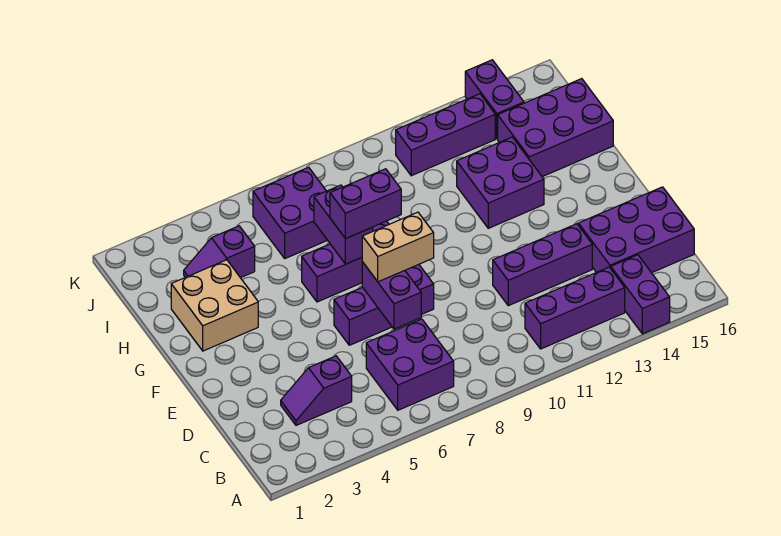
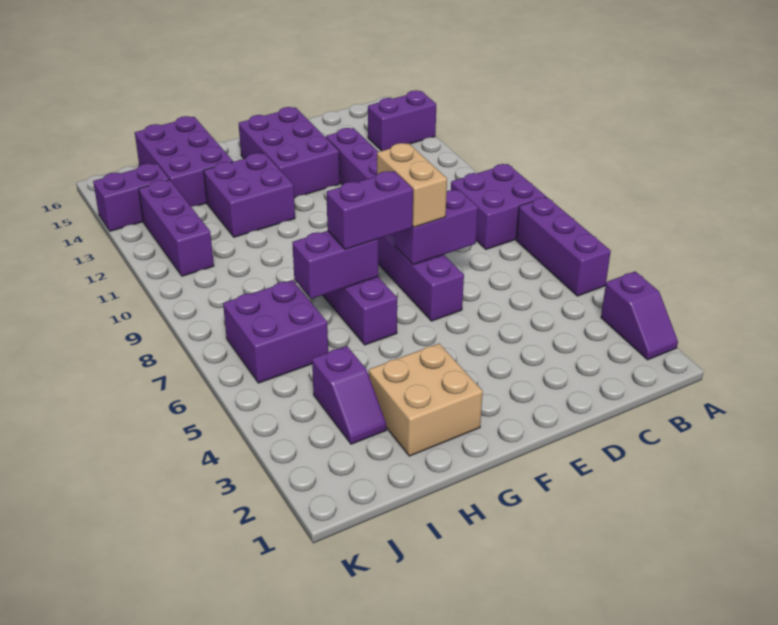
purple brick B6:C7 level 1 -> purple brick A8:B9 level 1
purple brick B11:B13 level 1 -> purple brick A5:A7 level 1
purple slope C3:C4 level 1 top 4 -> purple slope A2:A3 level 1 top 3
purple brick C14:D16 level 1 -> purple brick E13:F15 level 1
purple brick G7:G8 level 3 -> purple brick F7:G7 level 3

